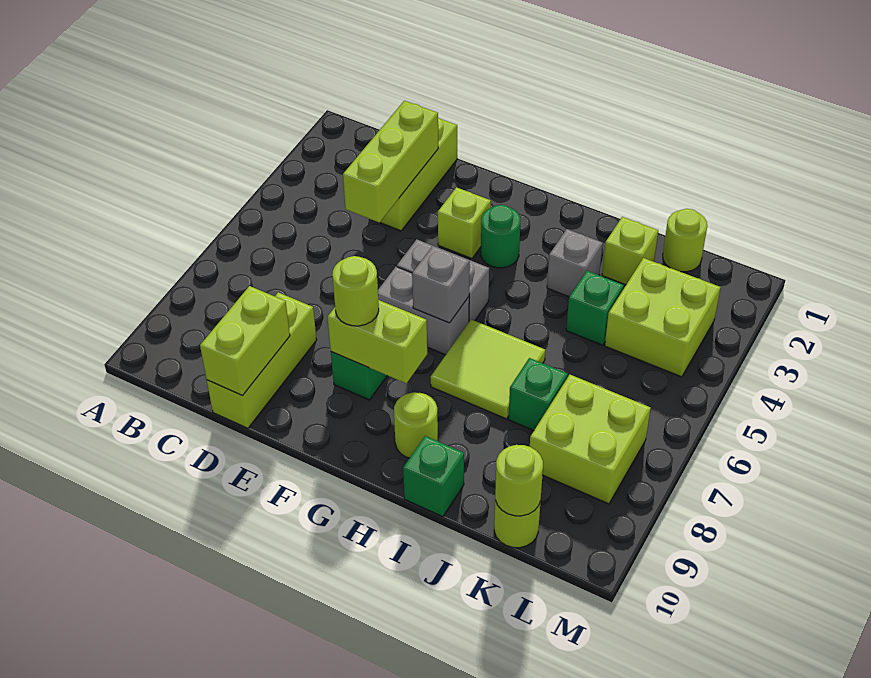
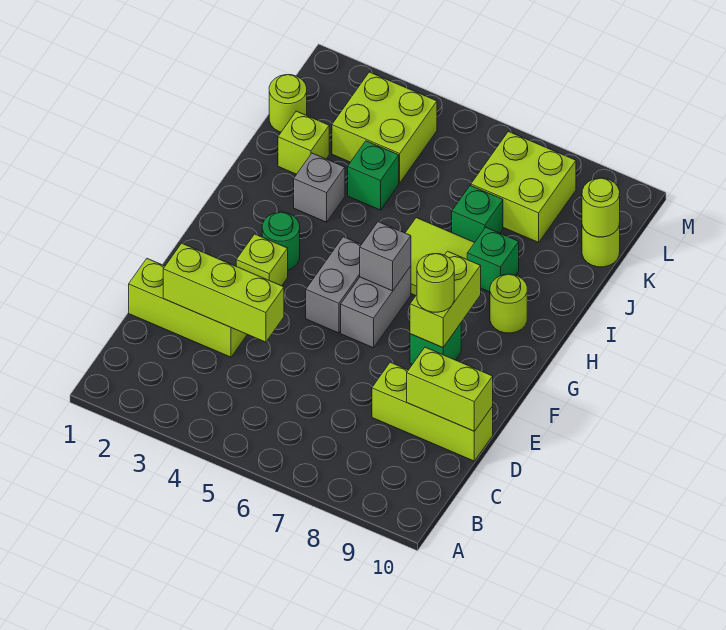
green brick I10 level 1 -> green brick I8 level 1

